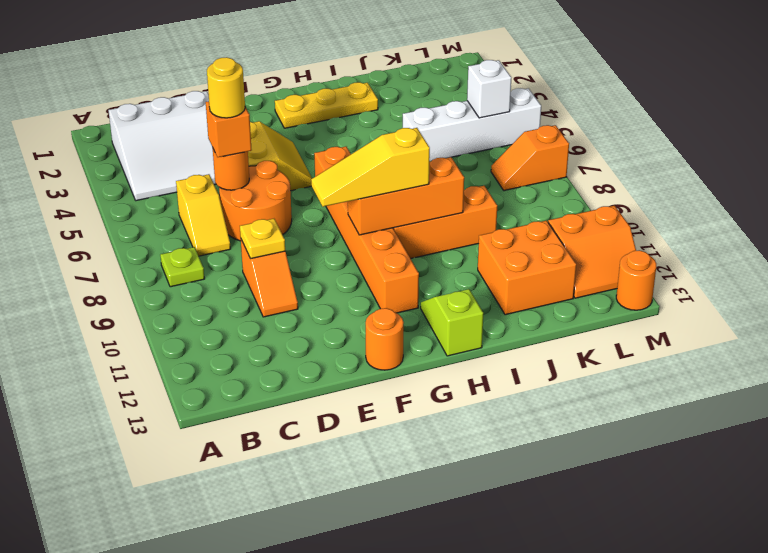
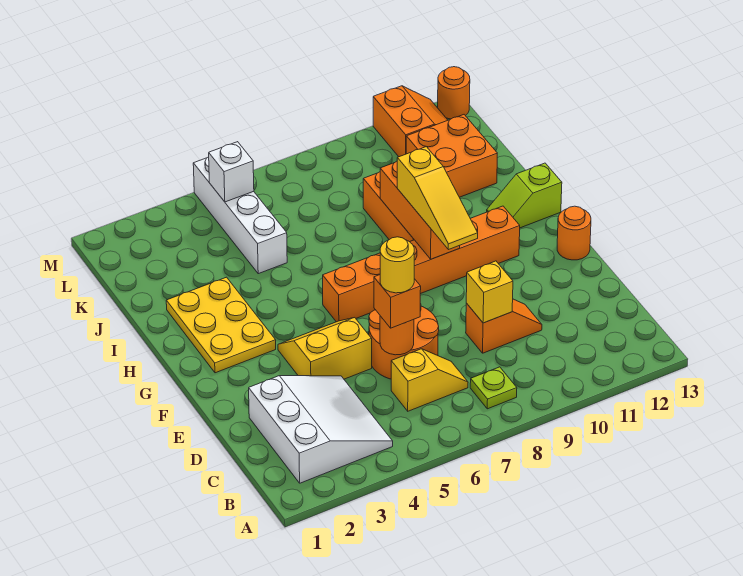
yellow plate D9 level 2 -> yellow brick D9 level 2
yellow plate G2:I2 level 1 -> yellow plate G2:I3 level 1
orange slope L7:M7 level 1 top M -> none

